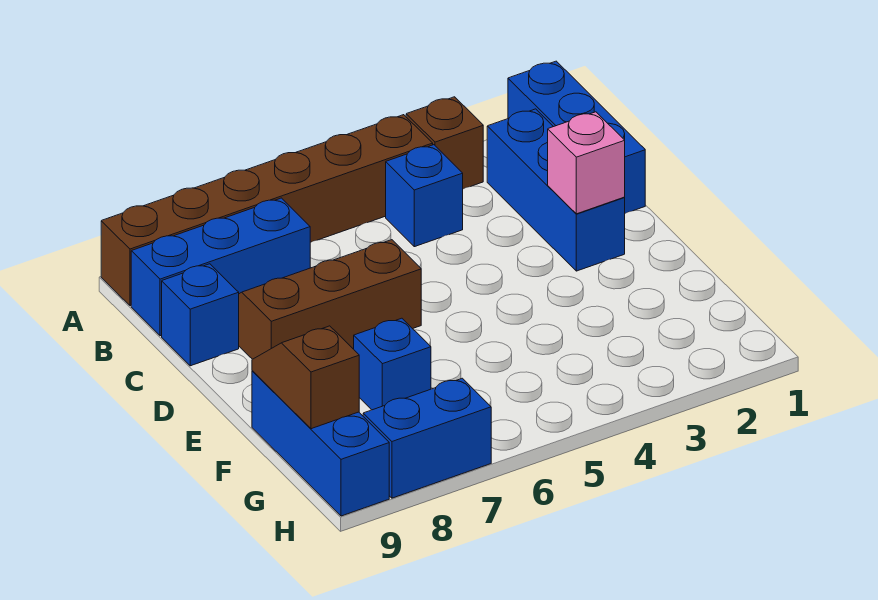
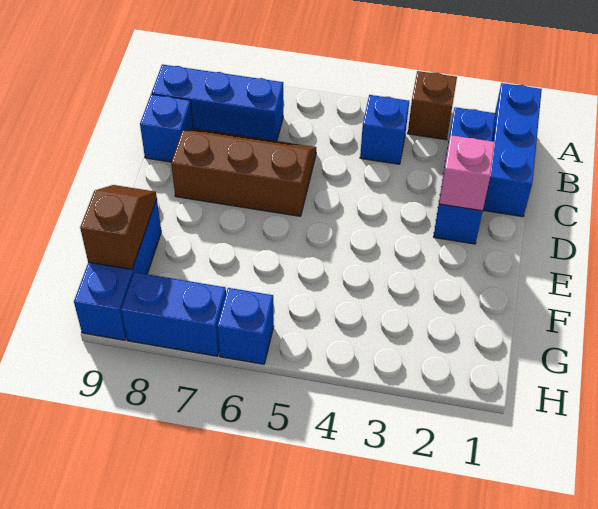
brown brick A4:A9 level 1 -> none
blue brick F7 level 1 -> blue brick H6 level 1

